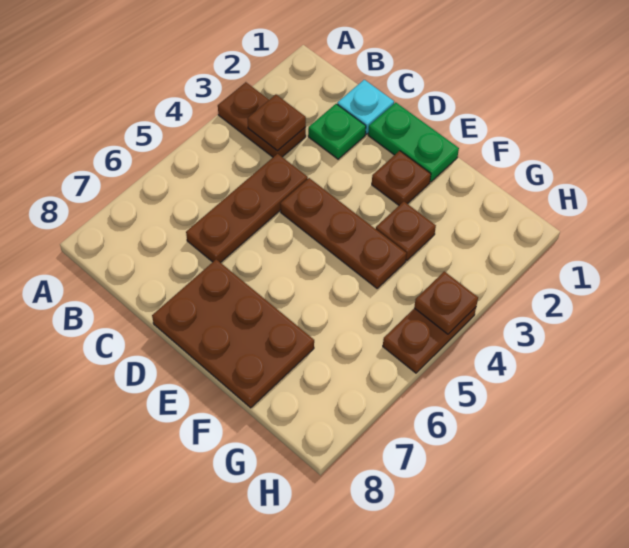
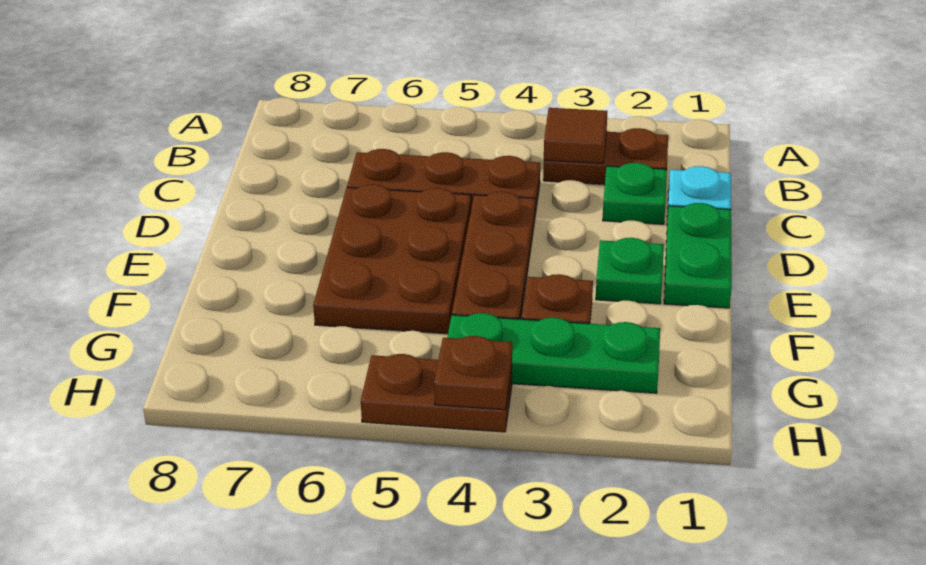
brown plate A3:B3 level 1 -> brown plate B2:B3 level 1
brown plate B3 level 2 -> brown tile B3 level 2
brown plate D7:F8 level 1 -> brown plate D5:F6 level 1
brown plate E2 level 1 -> green plate E2 level 1
none -> green plate G2:G4 level 1

